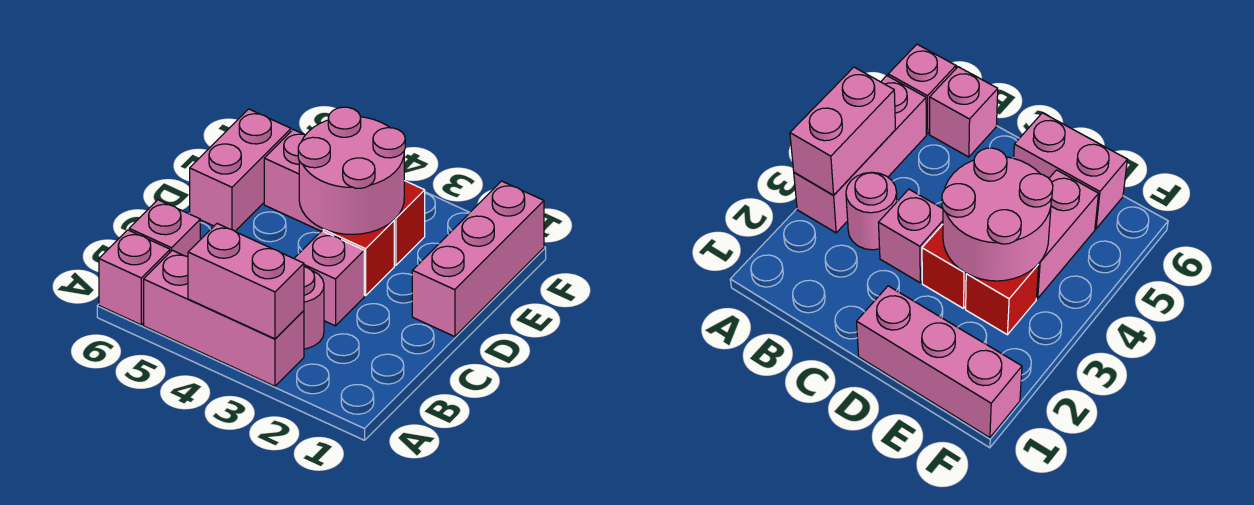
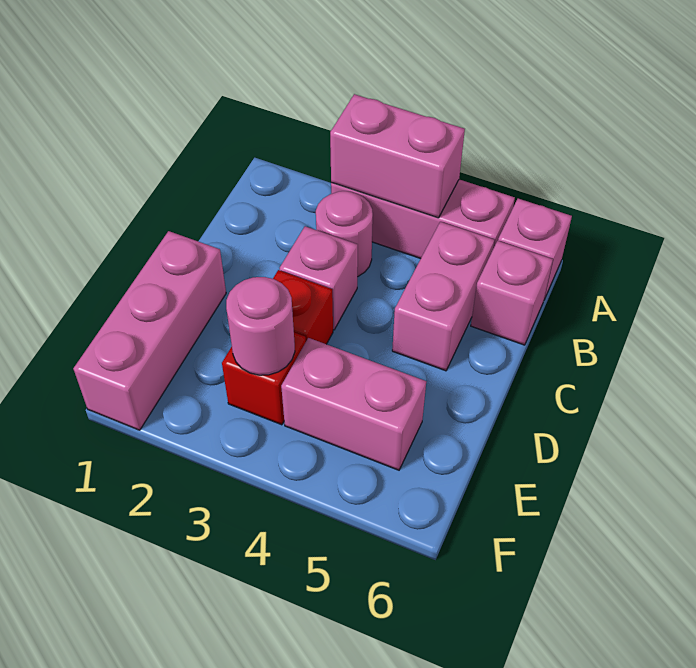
pink round brick D3:E4 level 2 -> pink round brick E3 level 2
pink brick D6:E6 level 1 -> pink brick B5:C5 level 1

